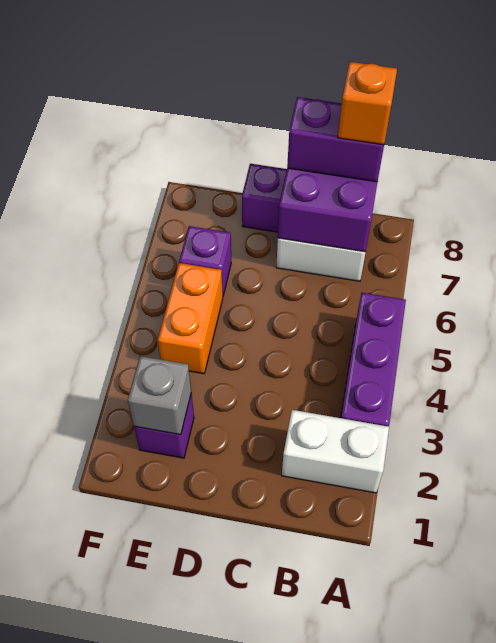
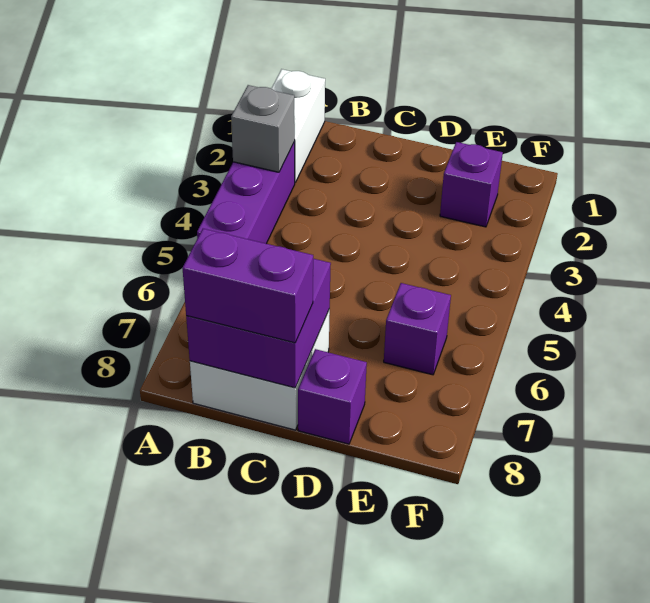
white brick A2:B2 level 1 -> white brick A1:A2 level 1
orange brick B8 level 4 -> none
grey brick E2 level 2 -> grey brick A3 level 2
orange brick E4:E5 level 1 -> none

